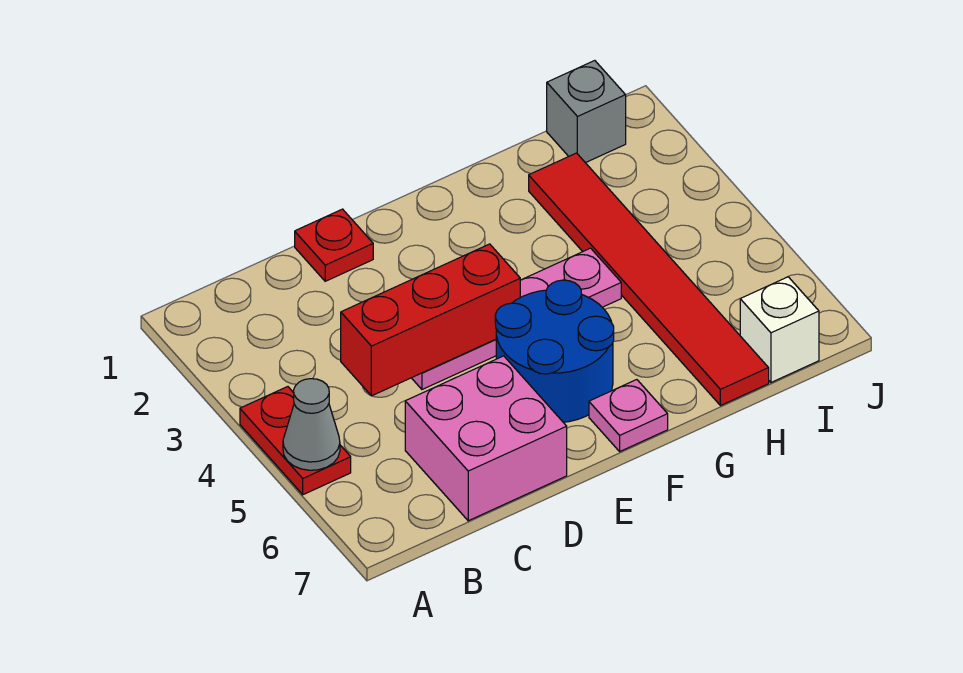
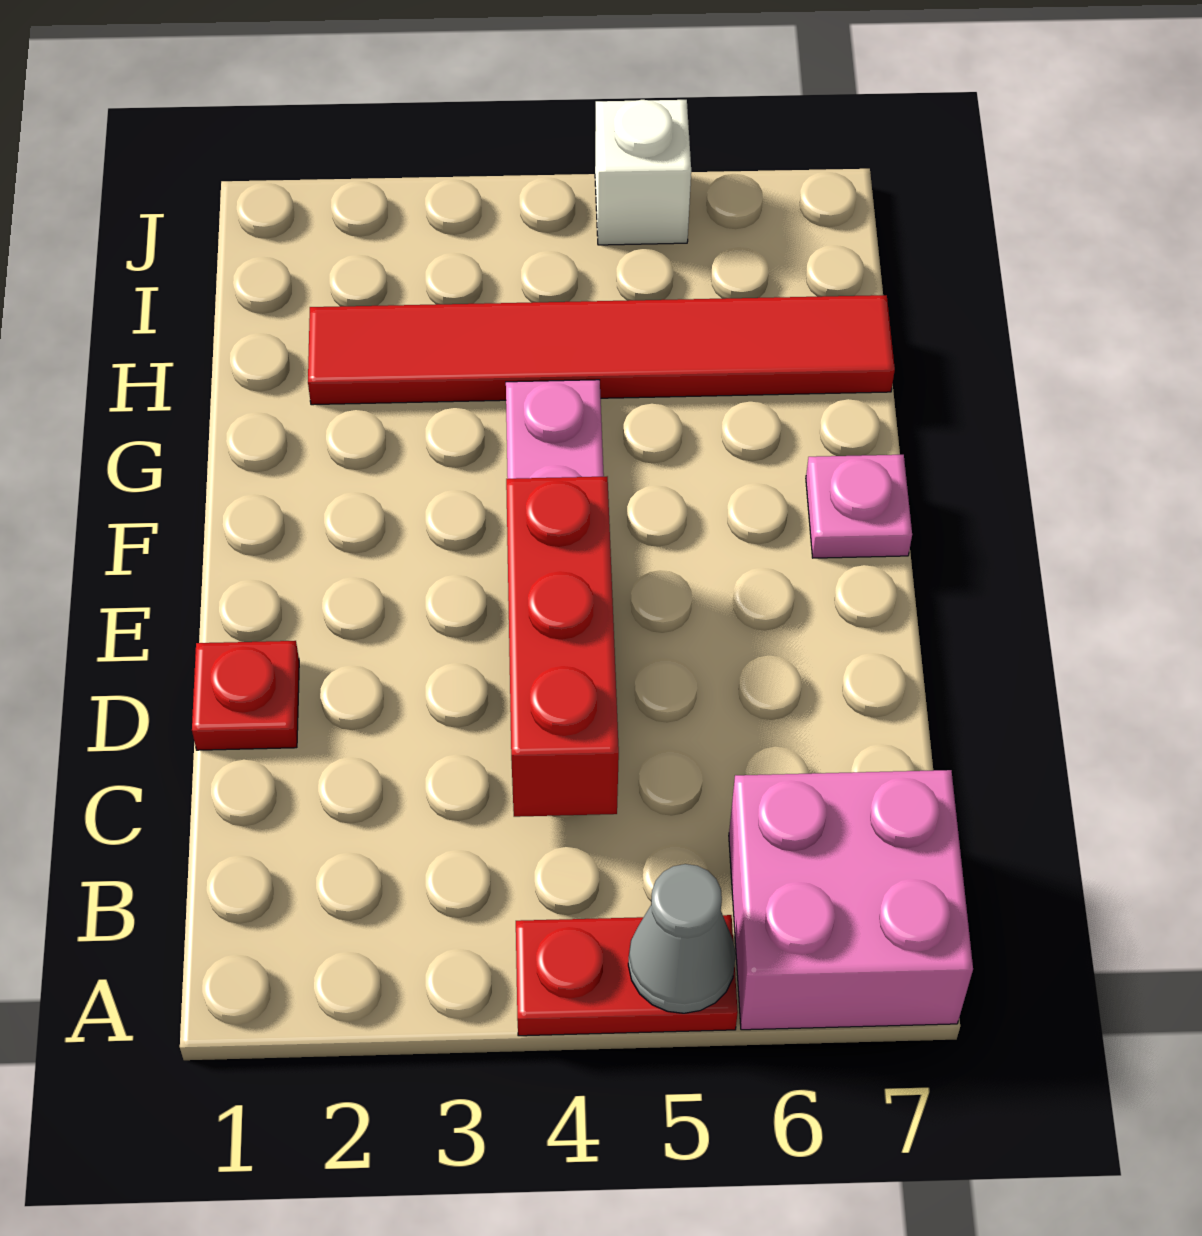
pink brick C6:D7 level 1 -> pink brick A6:B7 level 1
blue round brick E5:F6 level 1 -> none
grey brick I1 level 1 -> none
white brick I7 level 1 -> white brick J5 level 1

